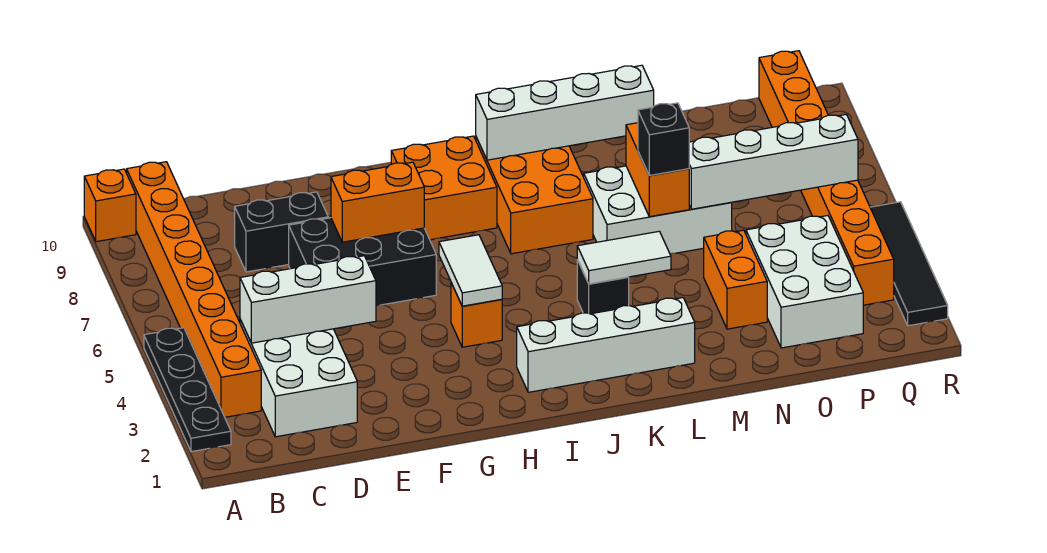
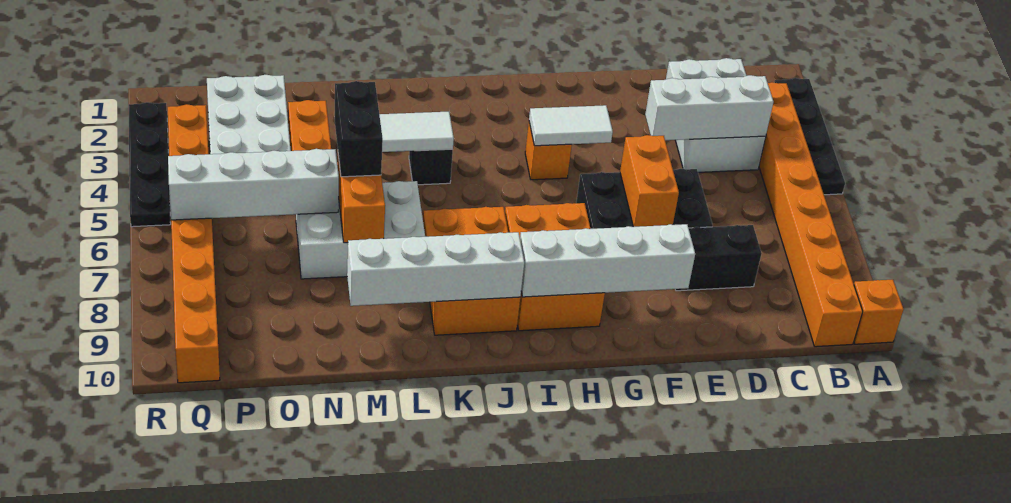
orange brick F7:G7 level 2 -> orange brick F6:F7 level 2
white tile H4:H5 level 2 -> white tile G4:H4 level 2
orange brick H8:I9 level 1 -> orange brick H7:I9 level 1
white brick I2:L2 level 1 -> white brick F9:I9 level 2
black brick M6 level 3 -> black brick M5:M6 level 3
black tile R2:R5 level 1 -> black plate R2:R5 level 1

